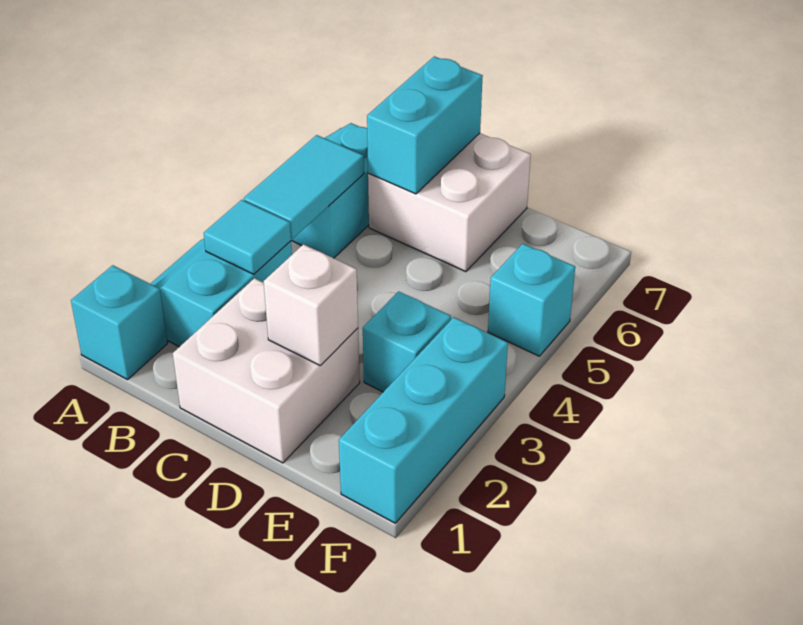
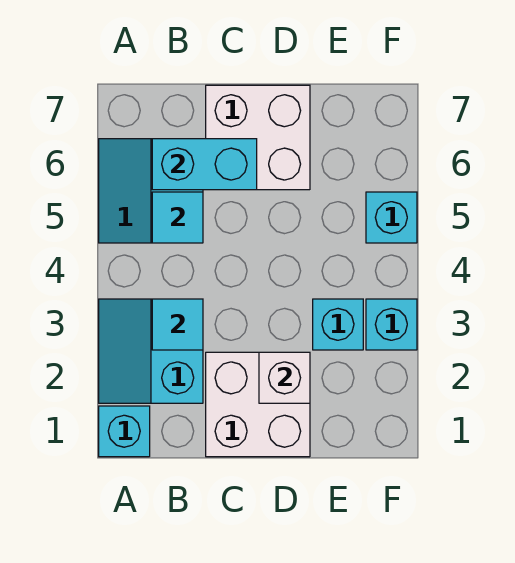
cyan tile B4:B5 level 2 -> cyan tile B5 level 2
cyan brick C6:C7 level 2 -> cyan brick B6:C6 level 2
cyan brick F1:F3 level 1 -> cyan brick F3 level 1

